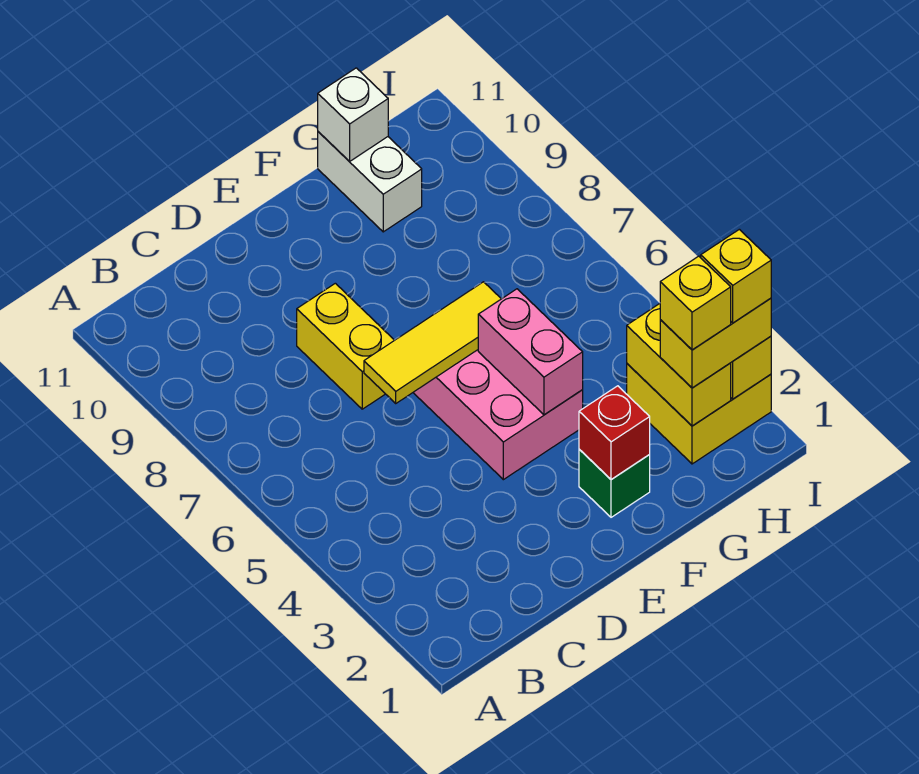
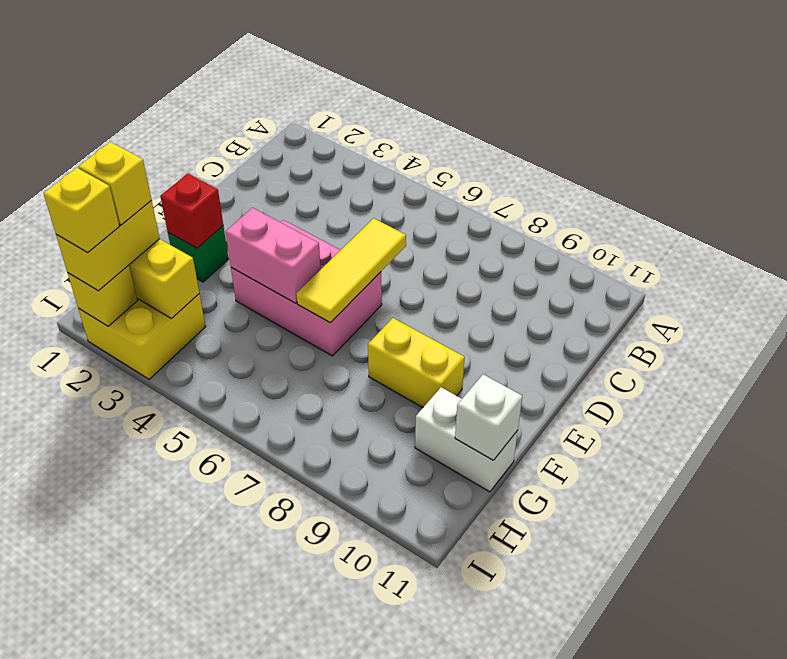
yellow brick D7:D8 level 1 -> yellow brick F8:F9 level 1

